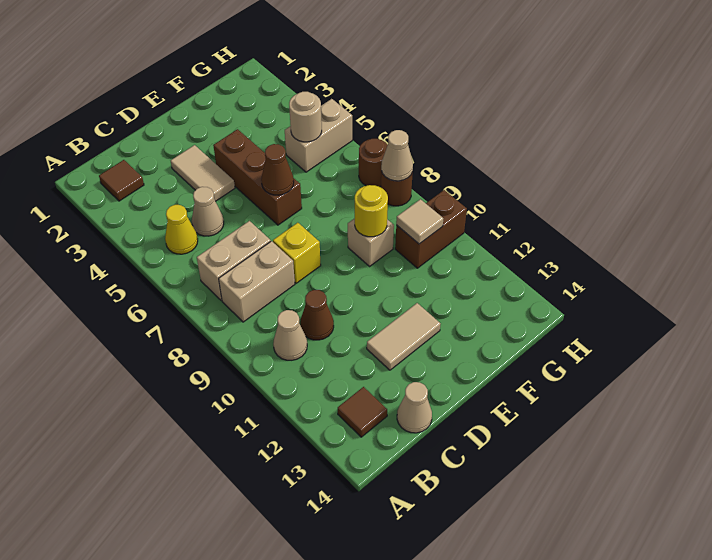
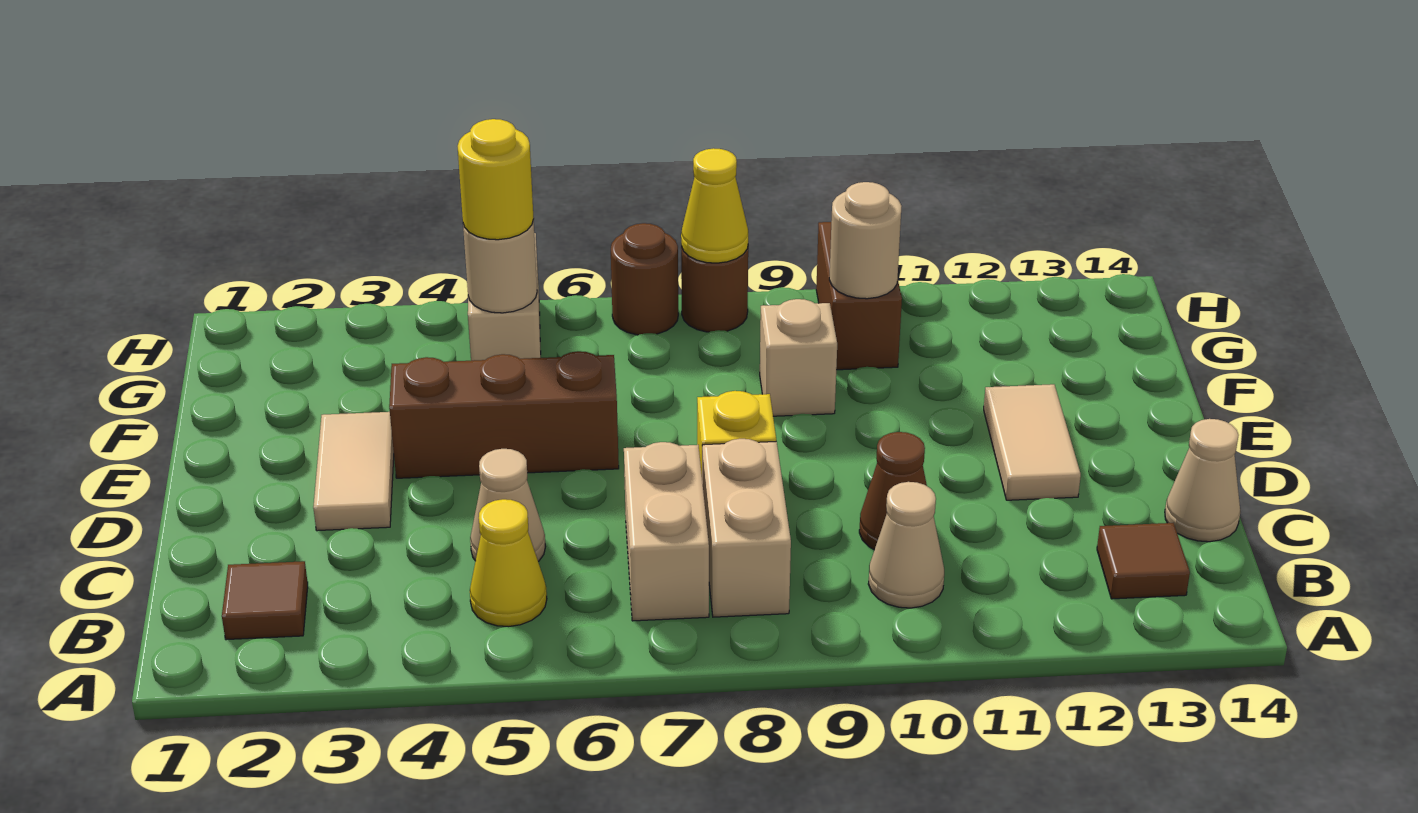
tan tile D3:D4 level 1 -> tan tile D3:E3 level 1
brown cone E6 level 2 -> none
yellow round brick F9 level 2 -> yellow round brick G5 level 3
tan tile G10 level 2 -> tan round brick G10 level 2
tan cone H8 level 2 -> yellow cone H8 level 2

